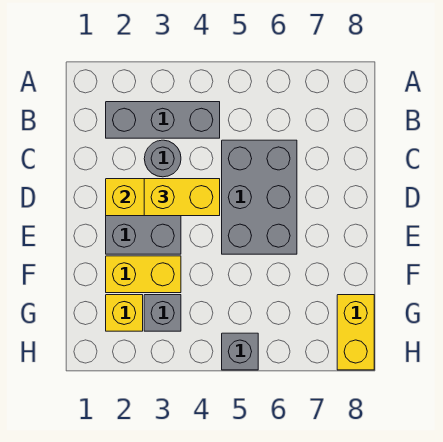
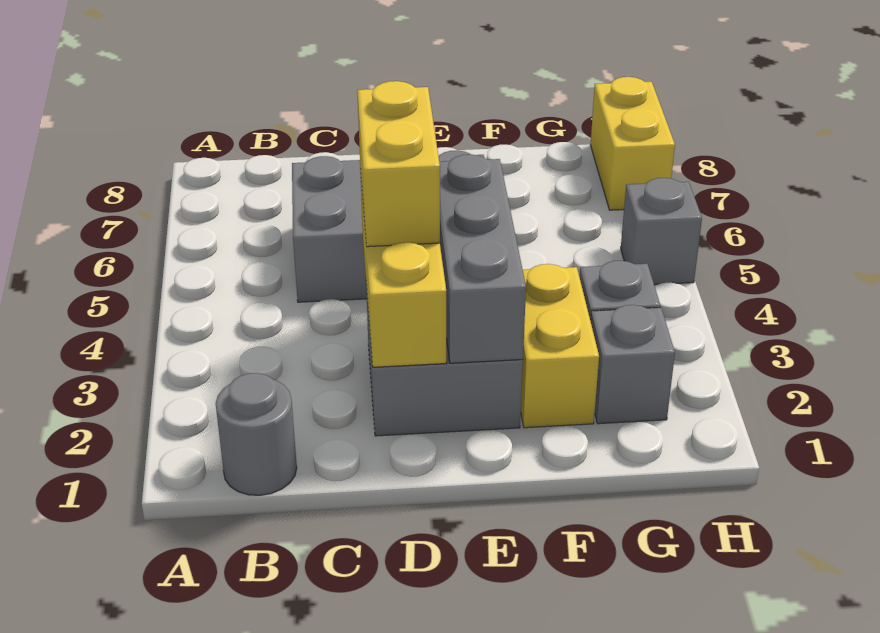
grey brick B2:B4 level 1 -> grey brick E2:E4 level 2
grey round brick C3 level 1 -> grey round brick B1 level 1
yellow brick G2 level 1 -> grey brick G2 level 1
yellow brick G8:H8 level 1 -> yellow brick H7:H8 level 1

